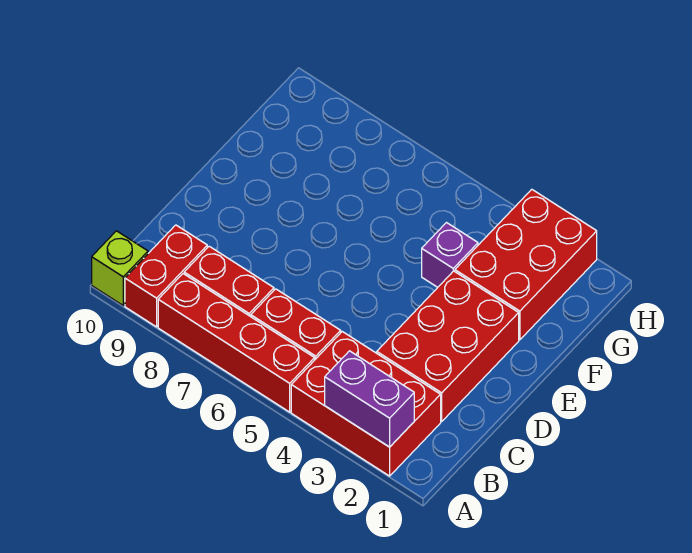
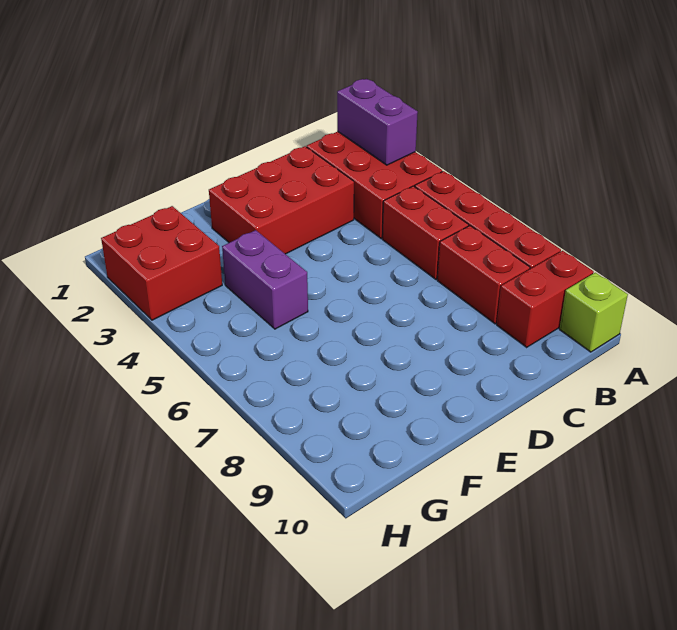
red brick F2:H3 level 1 -> red brick G2:H3 level 1
purple brick F4 level 1 -> purple brick F4:F5 level 1

